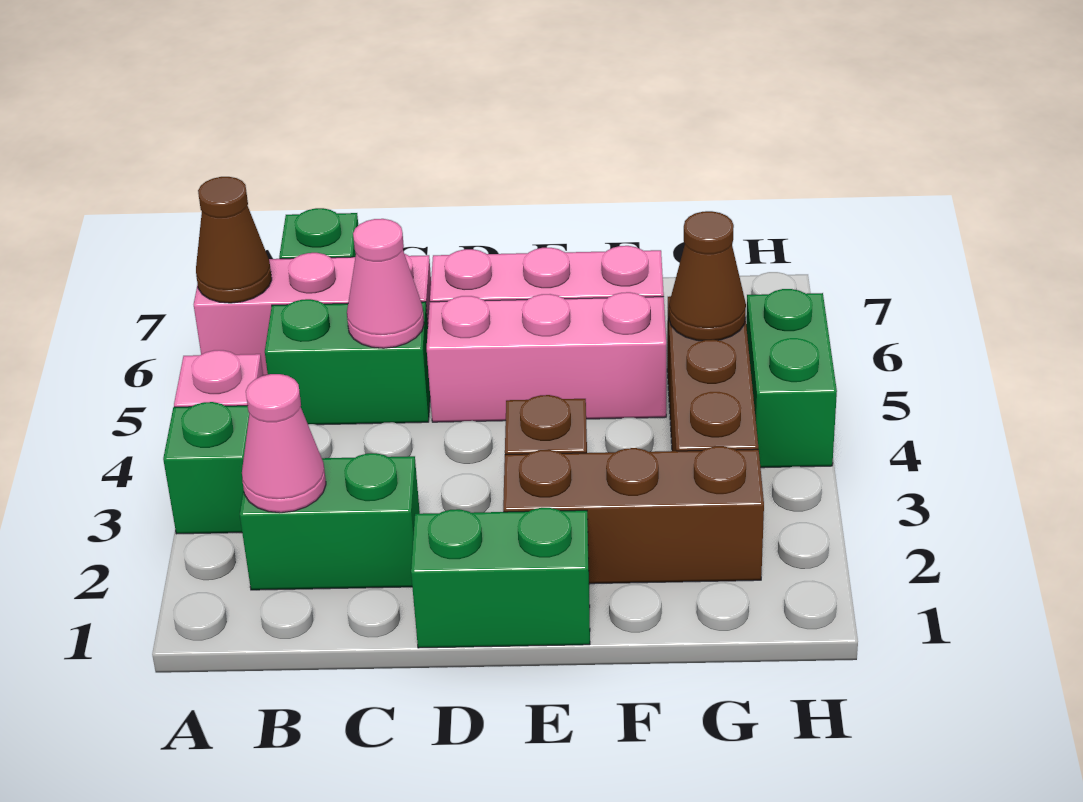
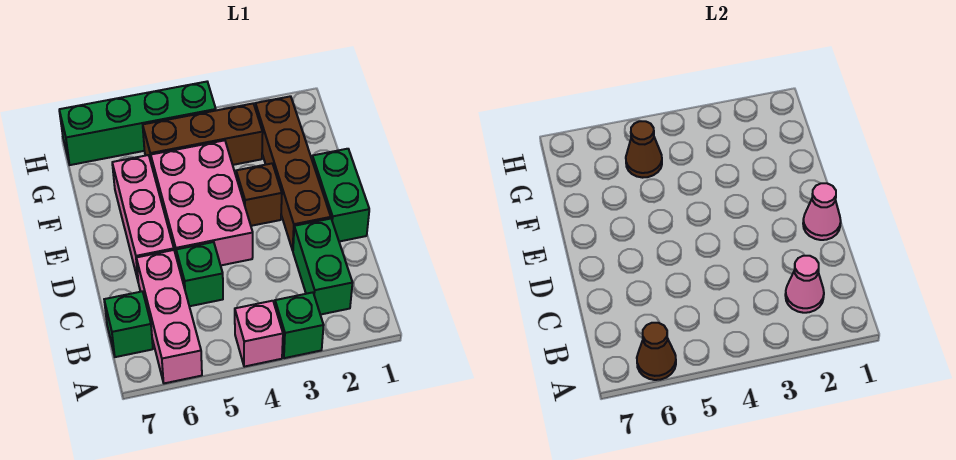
green brick B5:C5 level 1 -> green brick C5 level 1
pink cone C5 level 2 -> pink cone D1 level 2
pink brick D5:F5 level 1 -> pink brick D4:F5 level 1
brown brick E2:G2 level 1 -> brown brick D2:G2 level 1
green brick H4:H5 level 1 -> green brick H4:H7 level 1

